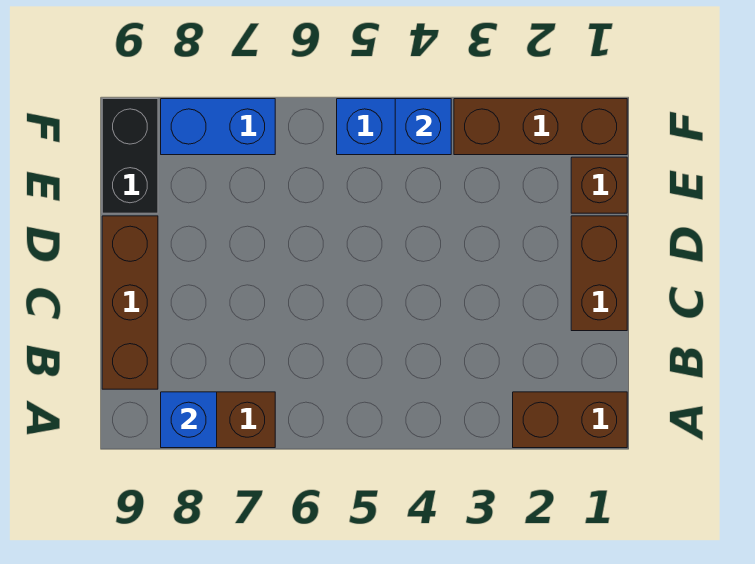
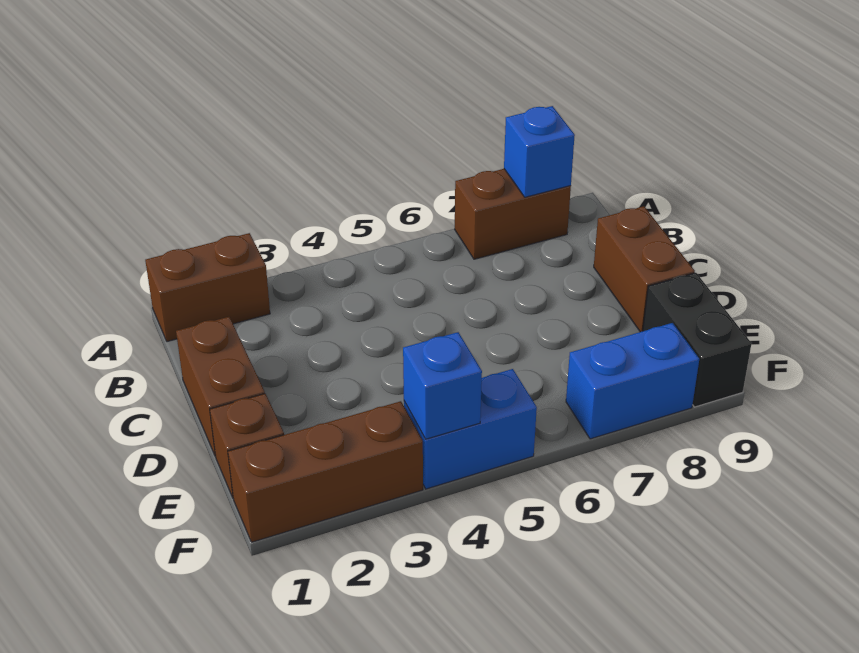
brown brick B9:D9 level 1 -> brown brick C9:D9 level 1

